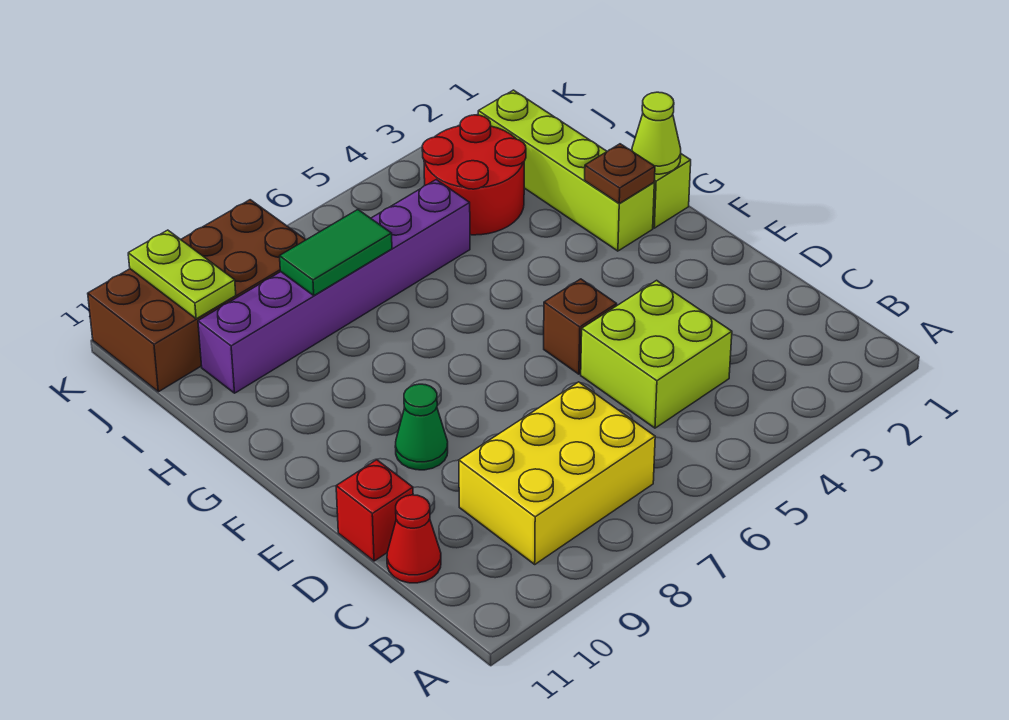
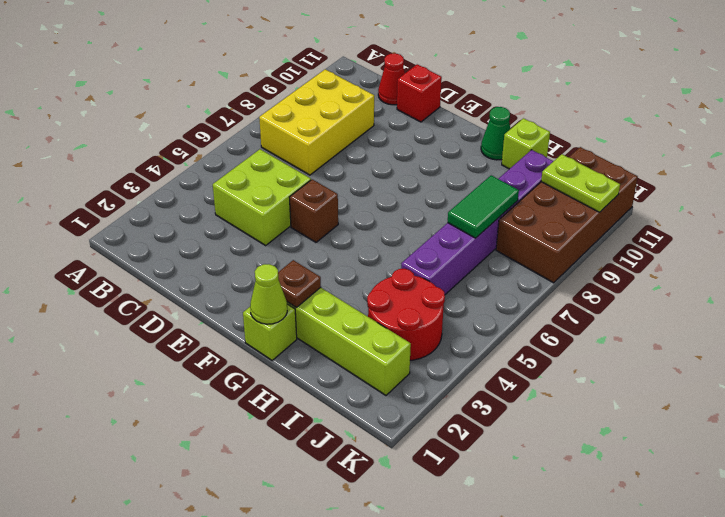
green cone E9 level 1 -> green cone G11 level 1
none -> lime brick H11 level 1

